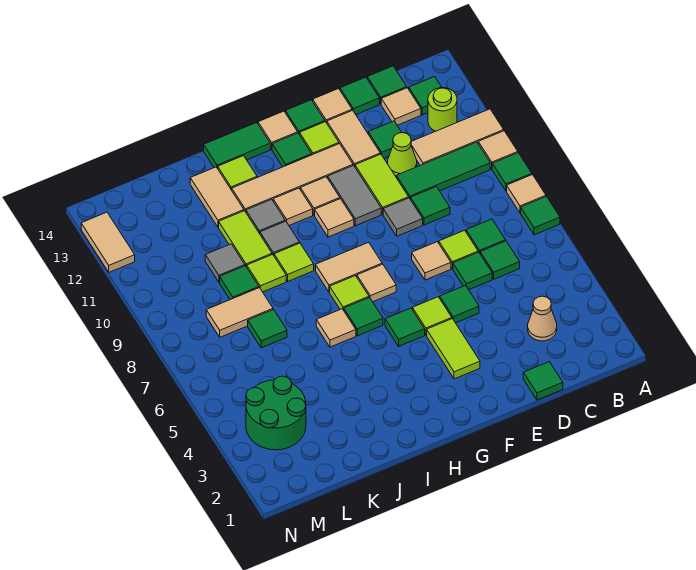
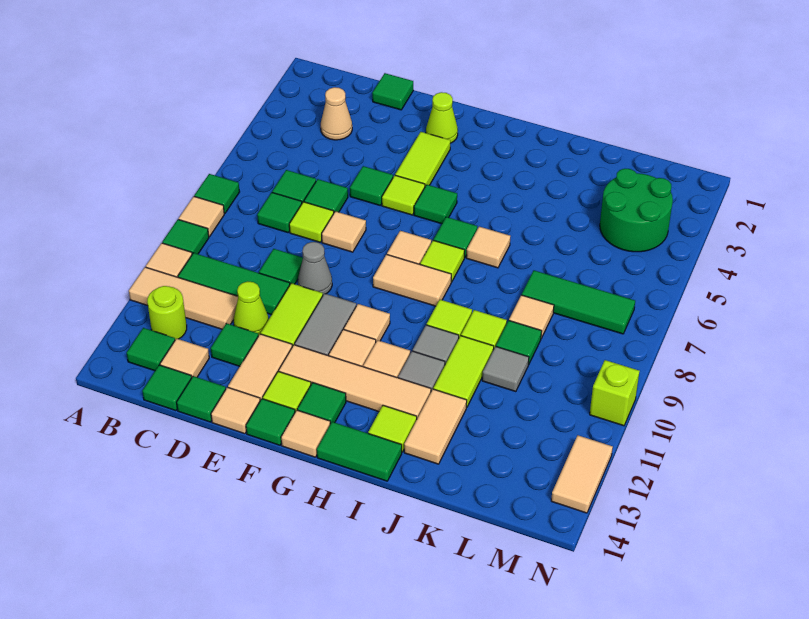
grey tile E9 level 1 -> grey cone E9 level 1
none -> lime cone F2 level 1
green tile K7 level 1 -> green tile K7:M7 level 1
tan tile K8:L8 level 1 -> tan tile K8 level 1
none -> lime brick N10 level 1

